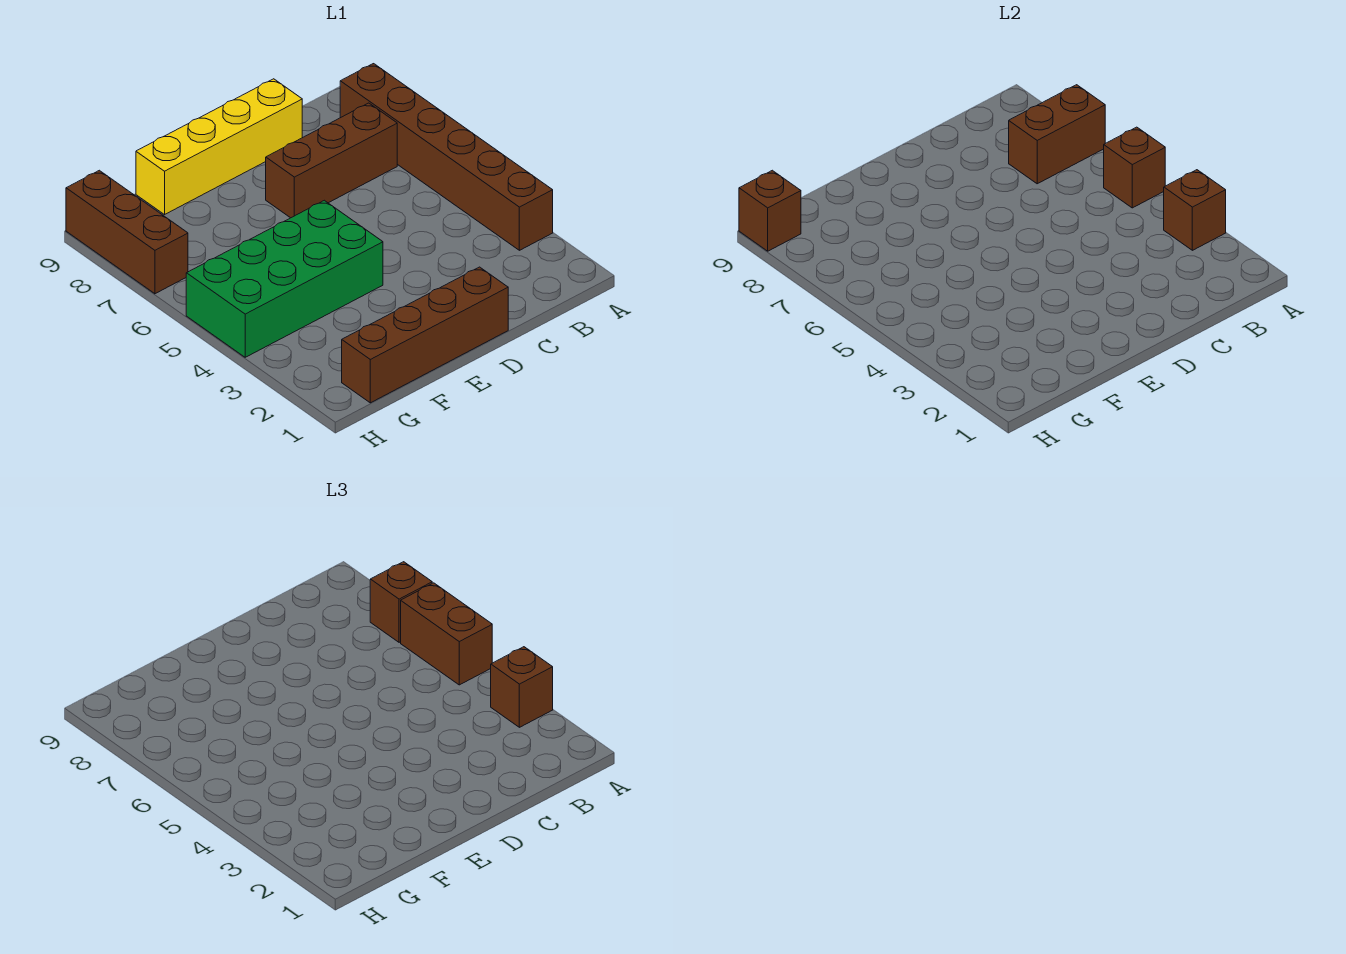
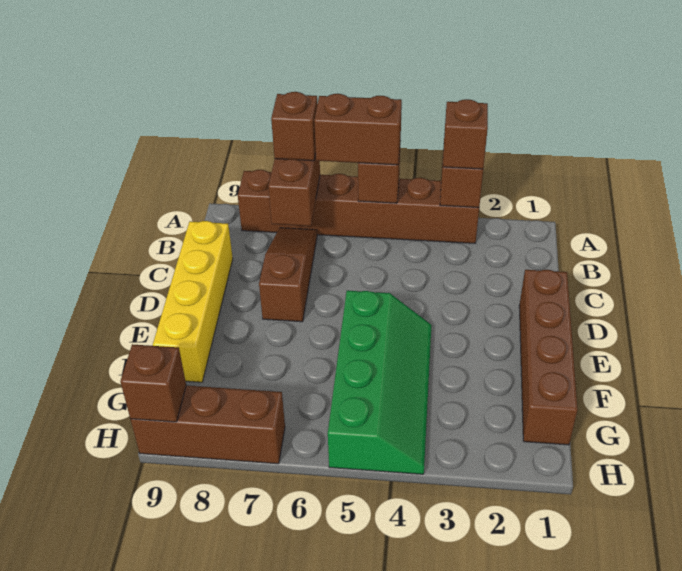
brown brick B7:D7 level 1 -> brown slope B7:D7 level 1 top D
green brick E4:H5 level 1 -> green slope E4:H5 level 1 top 5

